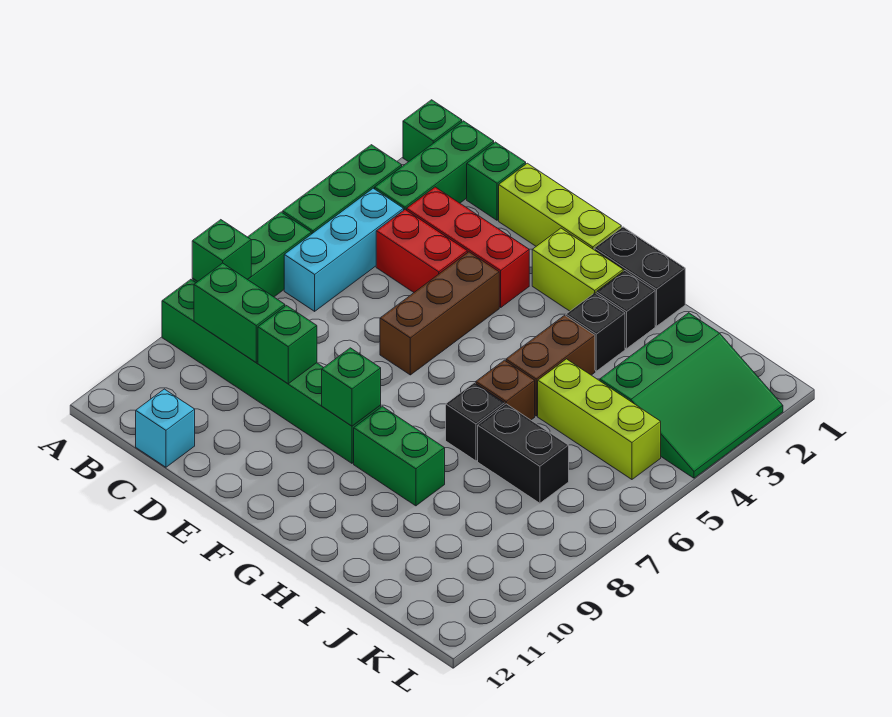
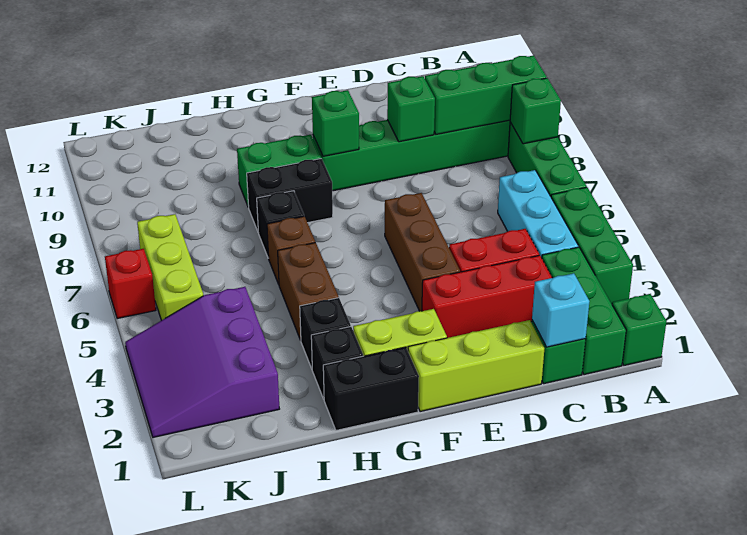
green brick B9:C9 level 2 -> green brick A9:C9 level 2
cyan brick C12 level 1 -> cyan brick C1 level 2
lime brick I5:K5 level 1 -> lime brick K5:K7 level 1
black brick I7:J7 level 1 -> black brick G8:H8 level 1
green slope J2:L4 level 1 top J -> purple slope J2:L4 level 1 top J
none -> red brick L6 level 1

